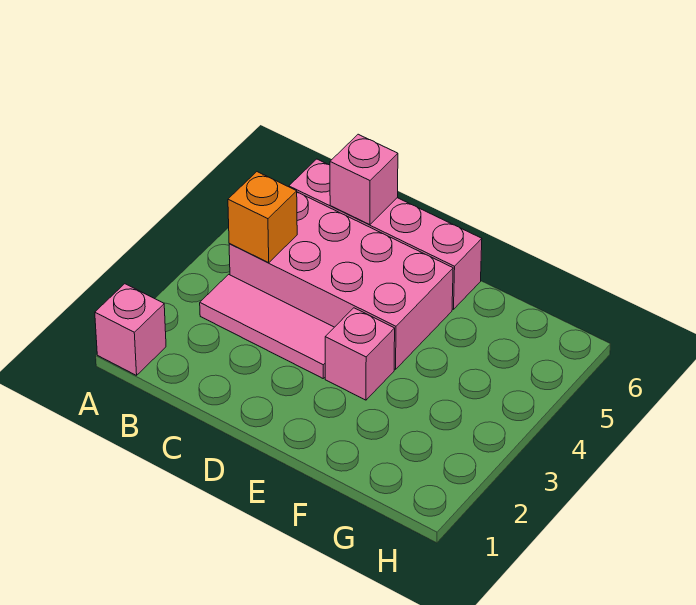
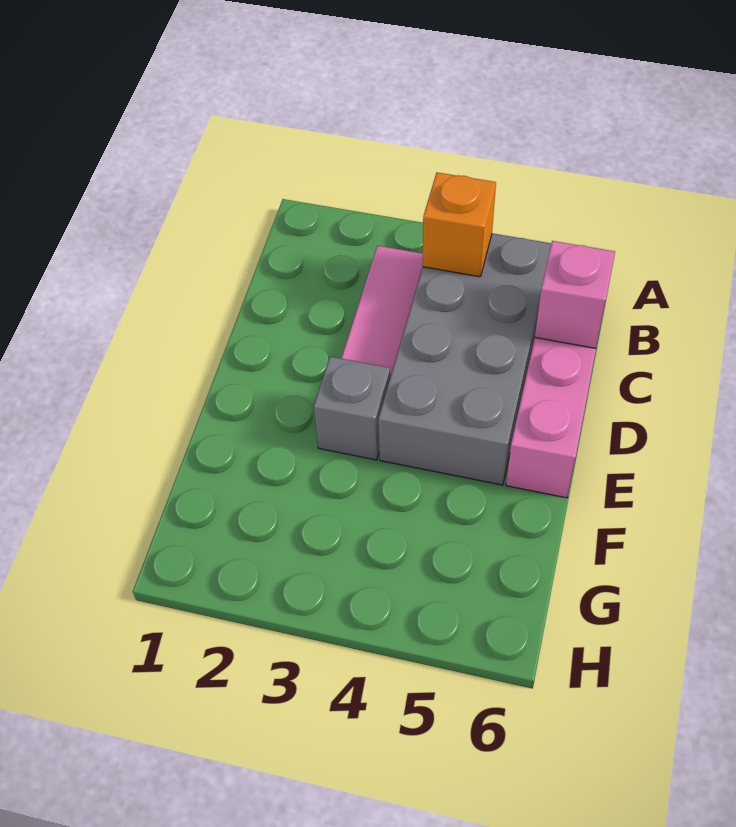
pink brick A1 level 1 -> none
pink brick B4:E5 level 1 -> grey brick B4:E5 level 1
pink brick E3 level 1 -> grey brick E3 level 1

